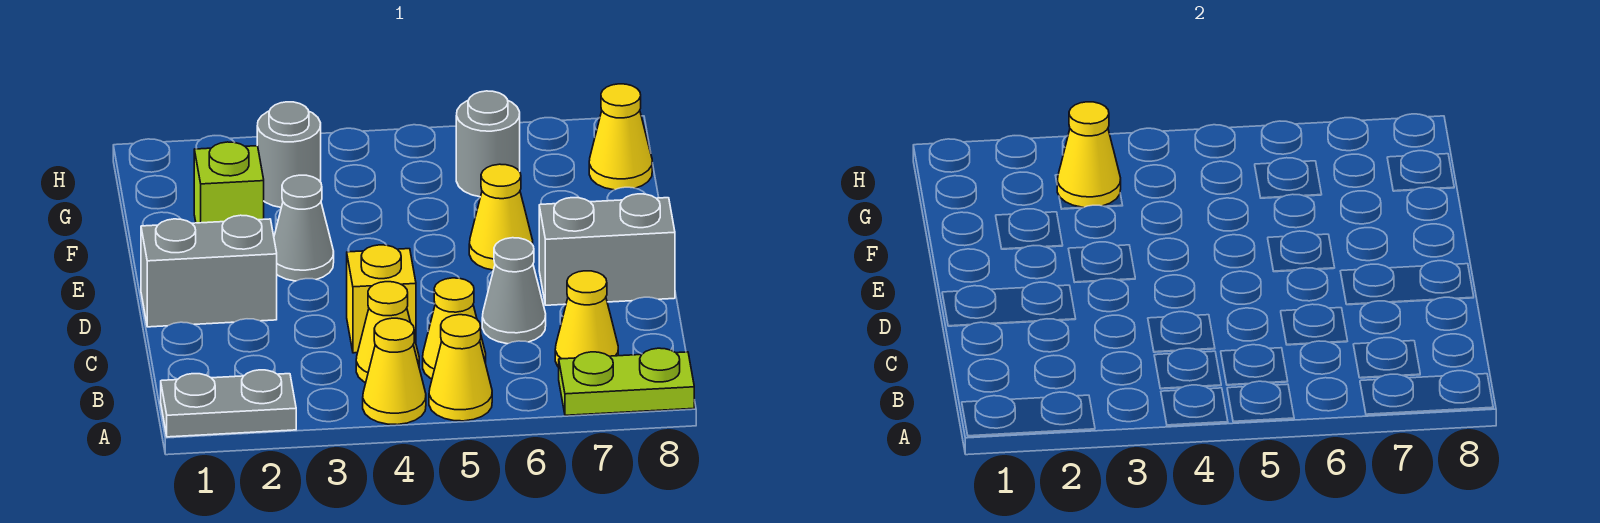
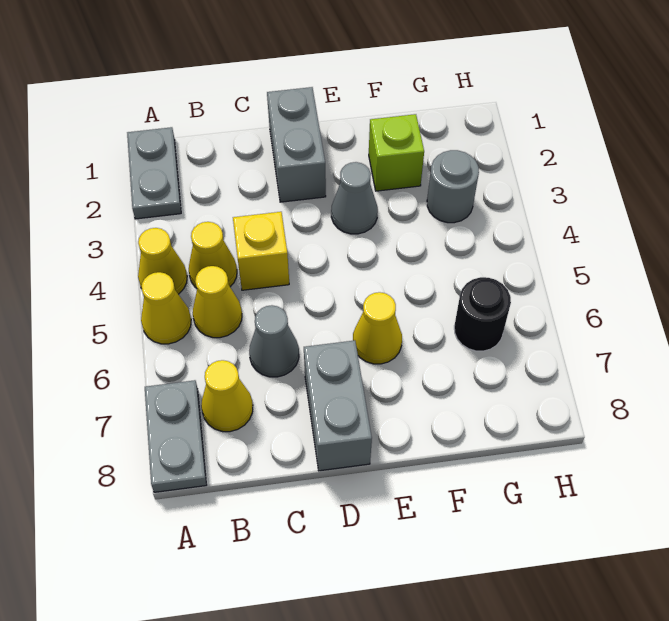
lime plate A7:A8 level 1 -> grey plate A7:A8 level 1
yellow cone G3 level 2 -> none
grey round brick G6 level 1 -> black round brick G6 level 1
yellow cone G8 level 1 -> none

